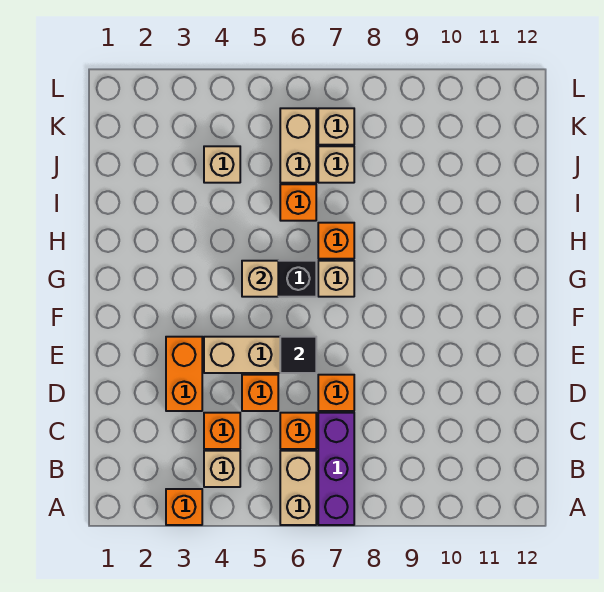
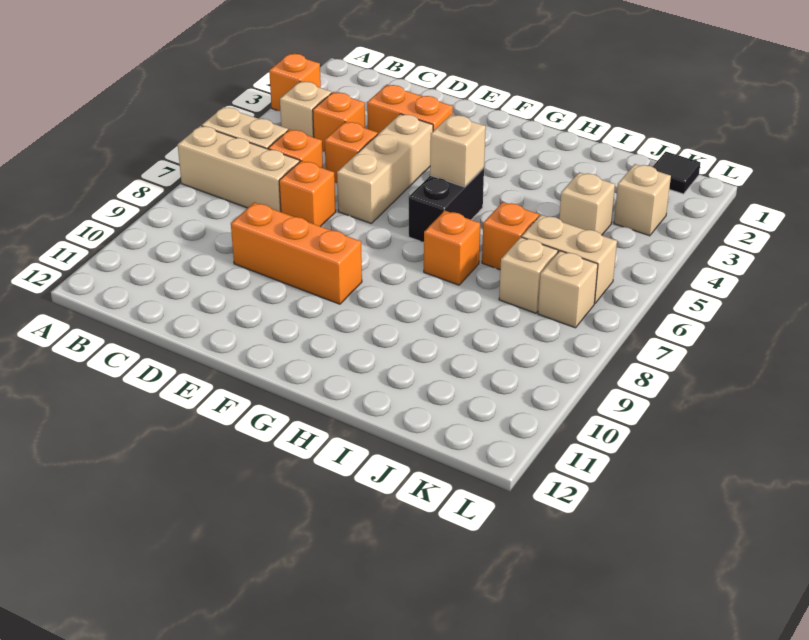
purple brick A7:C7 level 1 -> tan brick A7:C7 level 1
none -> orange brick D9:F9 level 1
black tile E6 level 2 -> black tile K1 level 1
tan brick G7 level 1 -> tan brick K3 level 1

